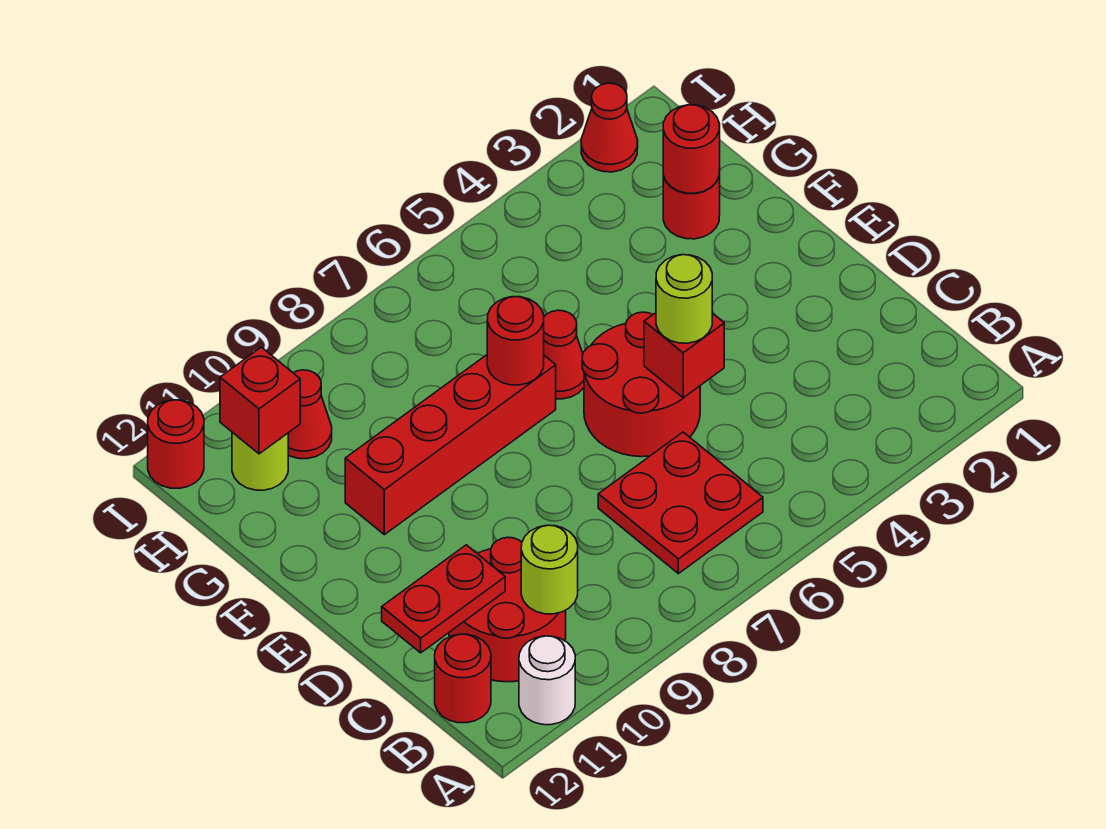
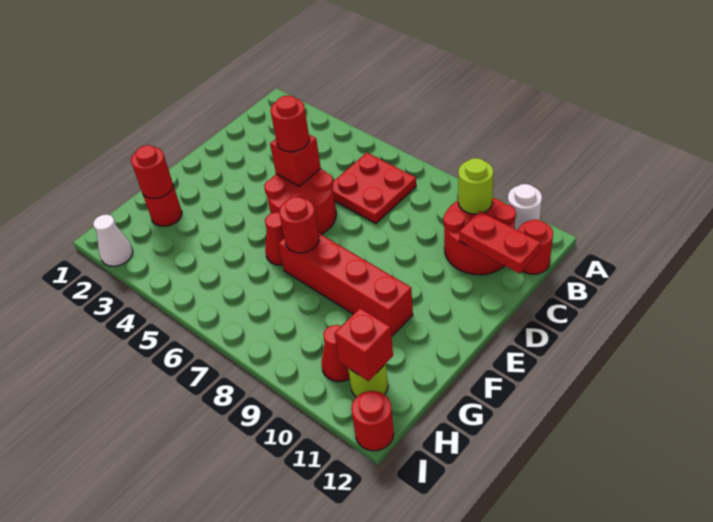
lime round brick D5 level 3 -> red round brick D5 level 3
red cone I2 level 1 -> white cone I2 level 1

